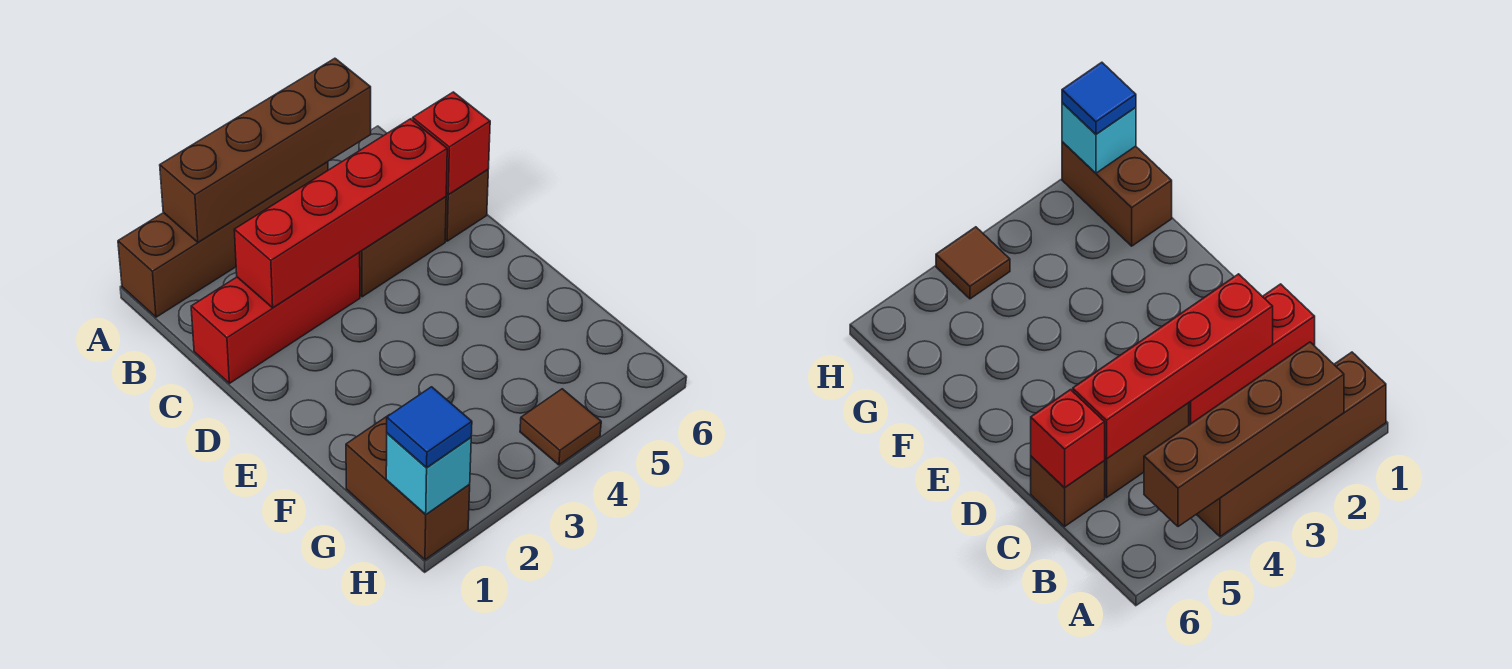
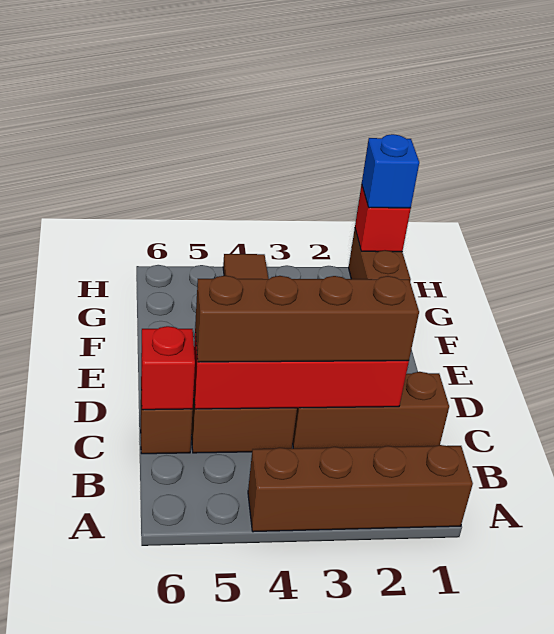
brown brick A2:A5 level 2 -> brown brick C2:C5 level 3
red brick C1:C3 level 1 -> brown brick C1:C3 level 1
cyan brick H1 level 2 -> red brick H1 level 2
blue tile H1 level 3 -> blue brick H1 level 3

